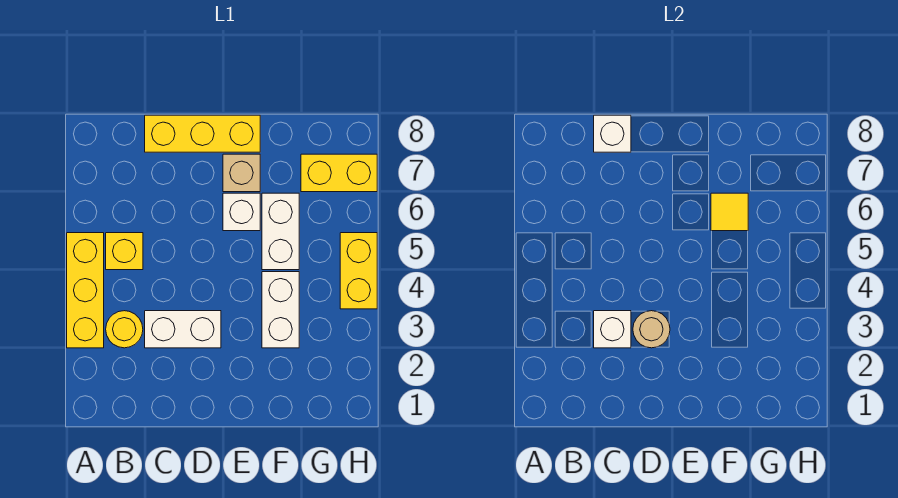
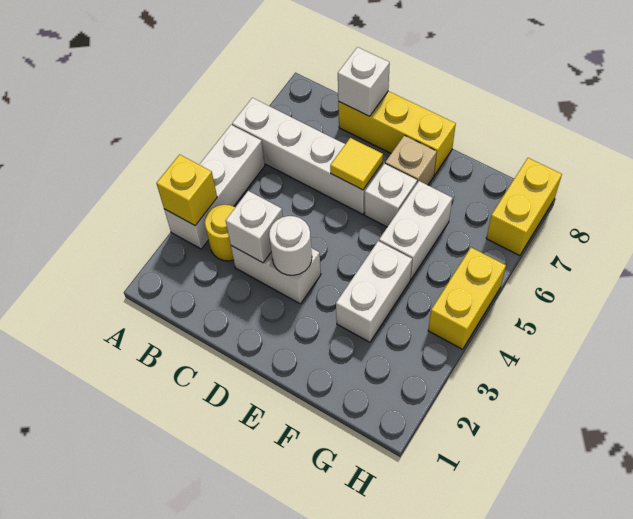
yellow brick A3:A5 level 1 -> white brick A3:A5 level 1
none -> white brick A6:D6 level 1
yellow brick B5 level 1 -> yellow brick A3 level 2
tan round brick D3 level 2 -> white round brick D3 level 2
yellow tile F6 level 2 -> yellow tile D6 level 2
yellow brick G7:H7 level 1 -> yellow brick H7:H8 level 1

